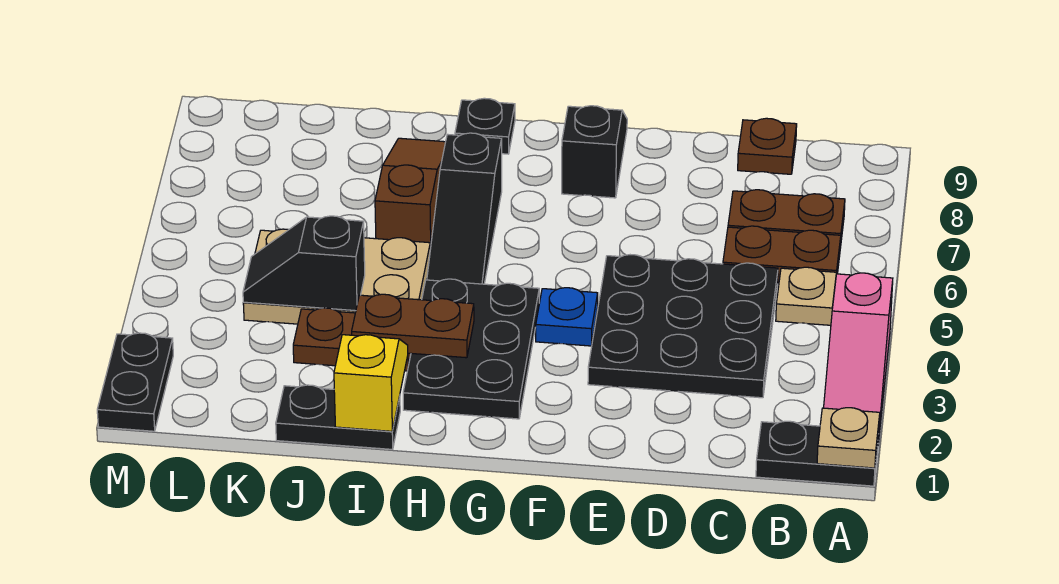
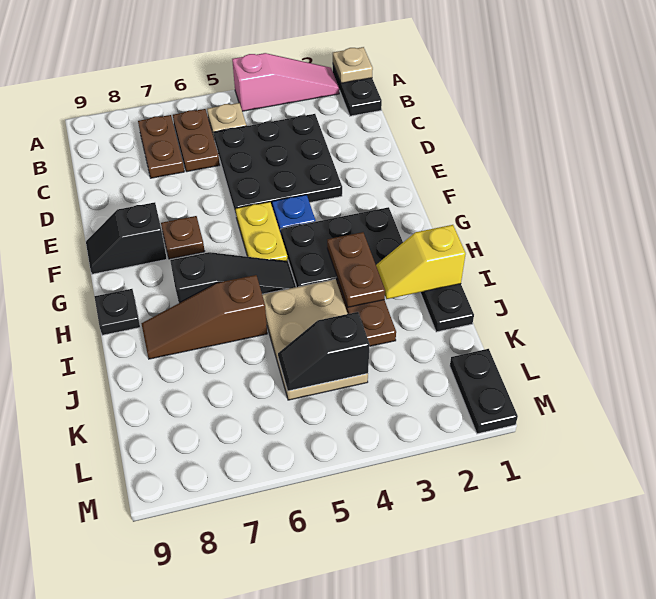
brown plate C9 level 1 -> brown plate F7 level 1
none -> yellow plate F5:G5 level 1
black slope J4:K4 level 2 top J -> black slope K4:K5 level 2 top 4
black plate M1:M2 level 1 -> black plate L1:M1 level 1

